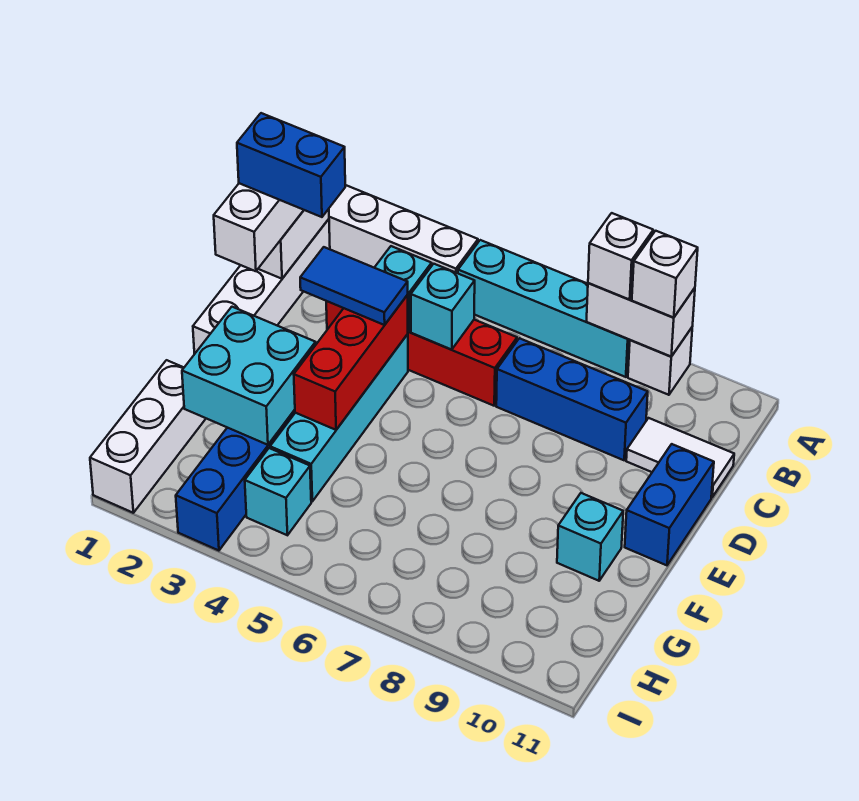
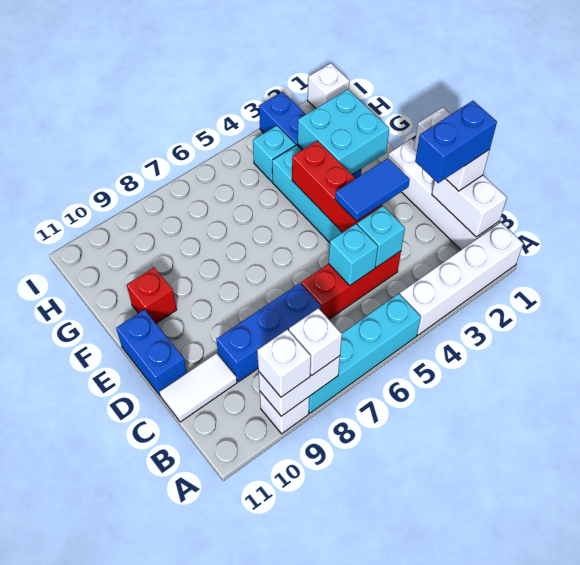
red brick C3:C6 level 1 -> red brick C4:C6 level 1
cyan brick F10 level 1 -> red brick F10 level 1
white brick G1:I1 level 1 -> white brick I1 level 1

